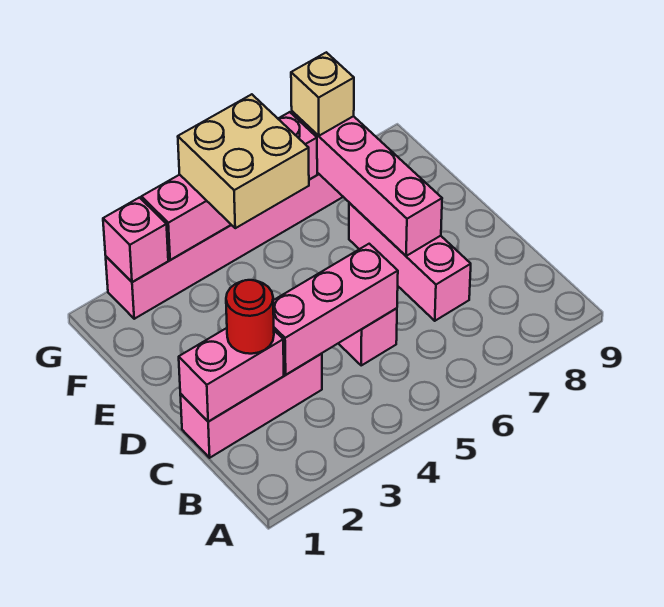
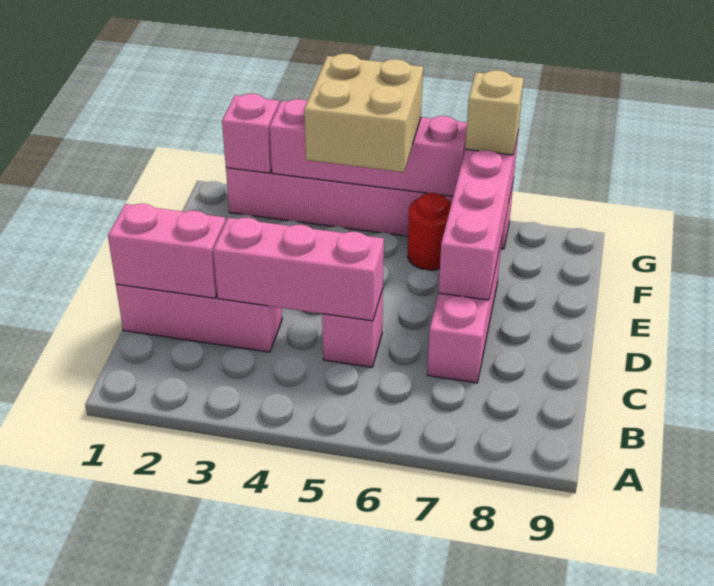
red round brick C2 level 3 -> red round brick F6 level 1

